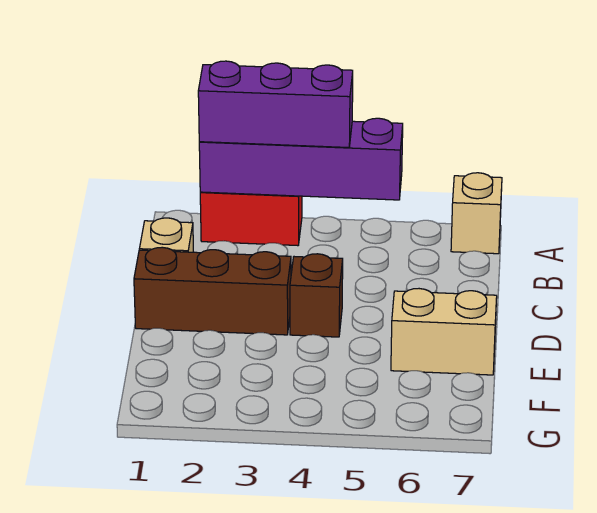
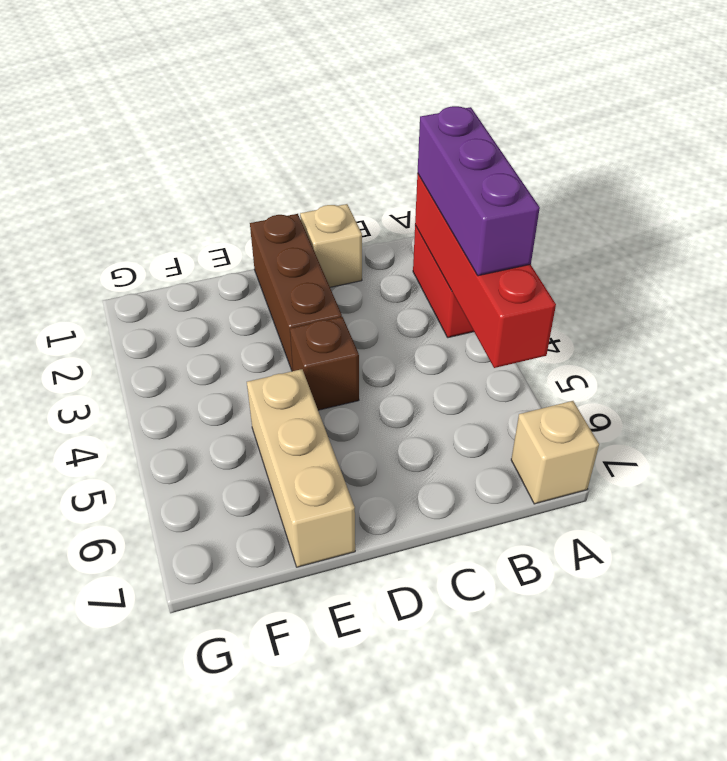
purple brick A2:A5 level 2 -> red brick A2:A5 level 2
tan brick E6:E7 level 1 -> tan brick E5:E7 level 1

